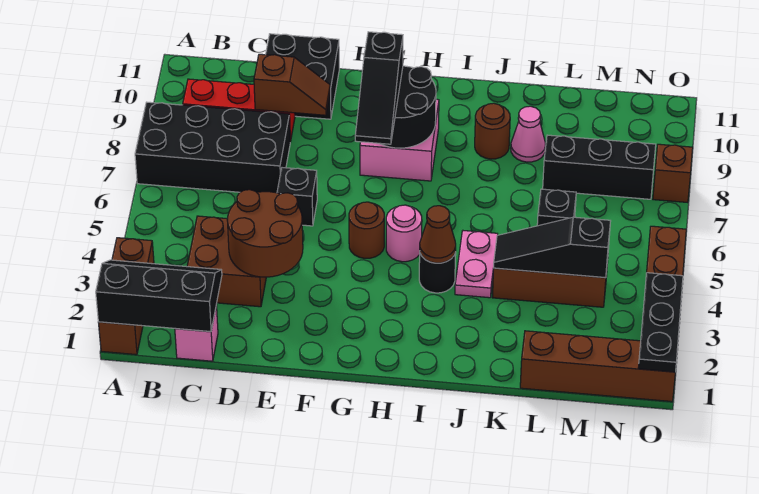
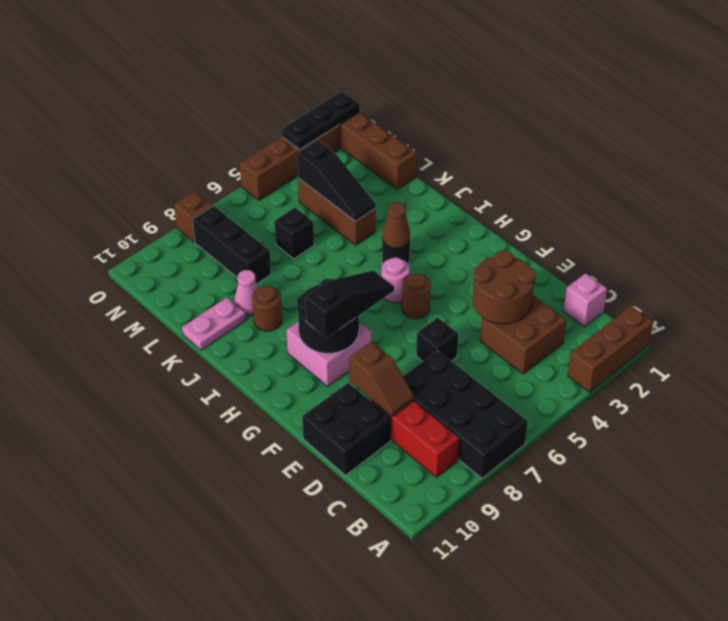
black slope A1:C2 level 2 top 1 -> none
brown slope D9:E9 level 2 top D -> brown slope D9:E9 level 2 top E
pink plate J4:J5 level 1 -> pink plate K10:K11 level 1

